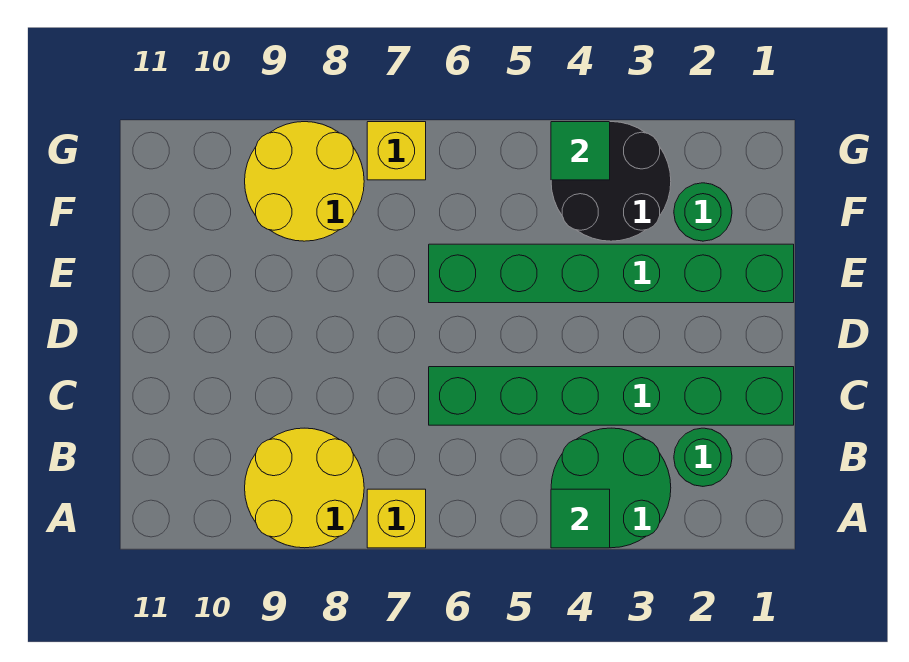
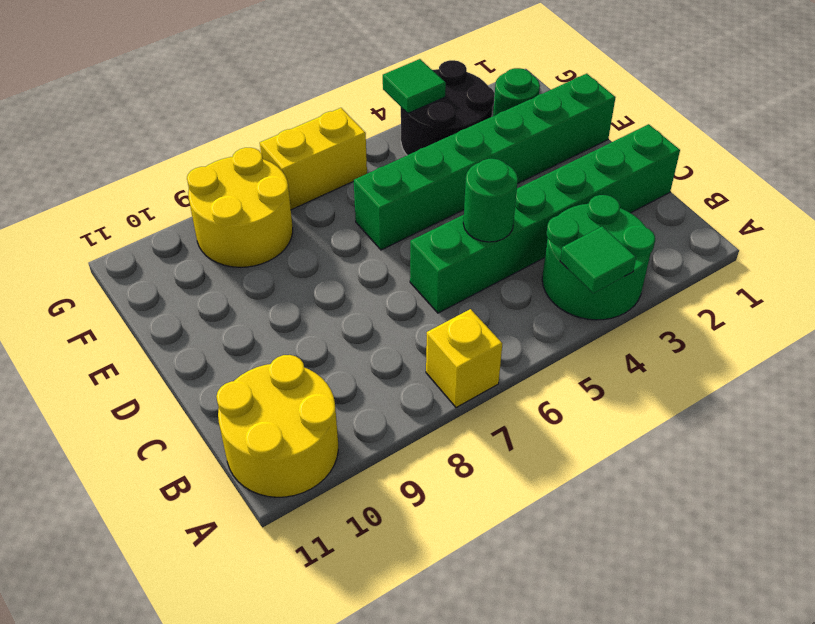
yellow round brick A8:B9 level 1 -> yellow round brick A10:B11 level 1
green round brick B2 level 1 -> green round brick C5 level 2
yellow brick G7 level 1 -> yellow brick G6:G7 level 1

